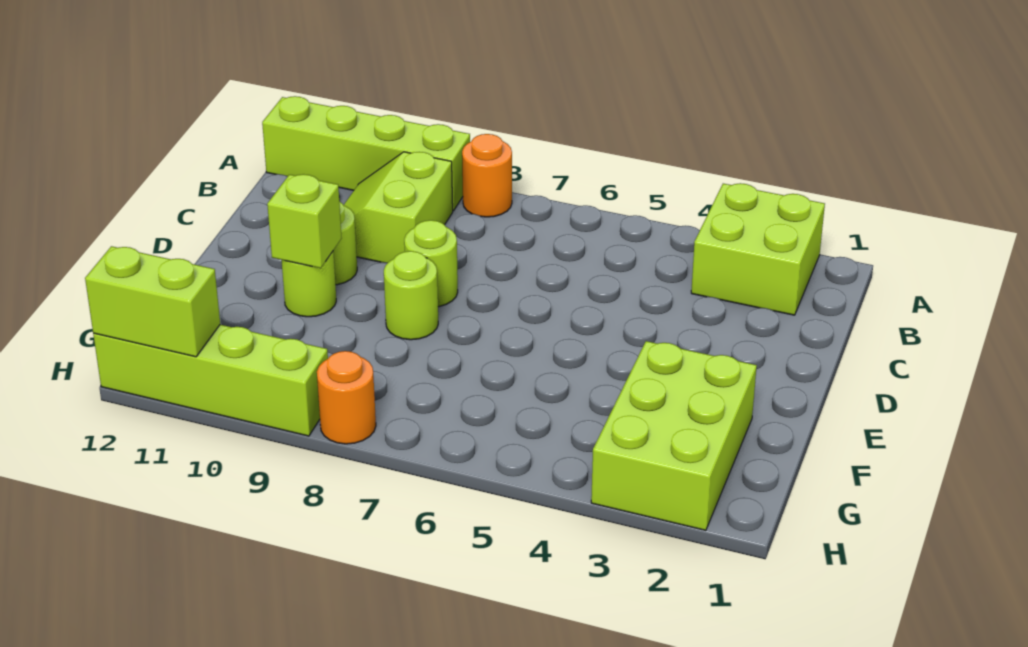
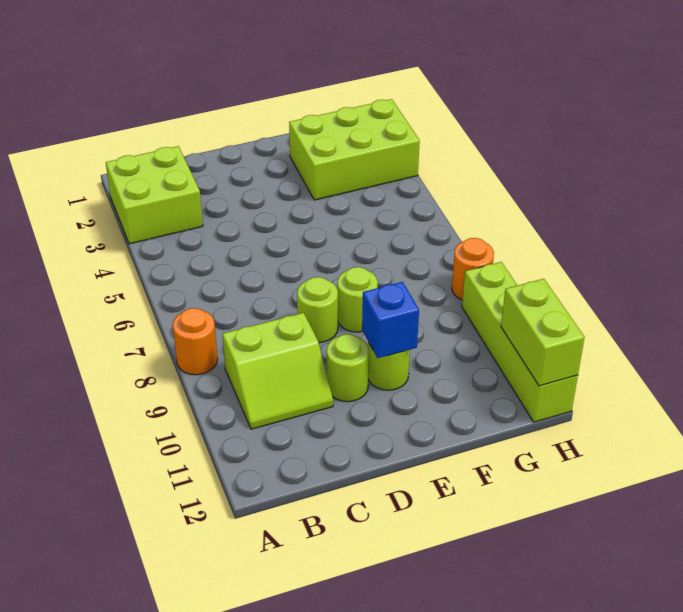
lime brick A9:A12 level 1 -> none
lime brick E10 level 2 -> blue brick E10 level 2

